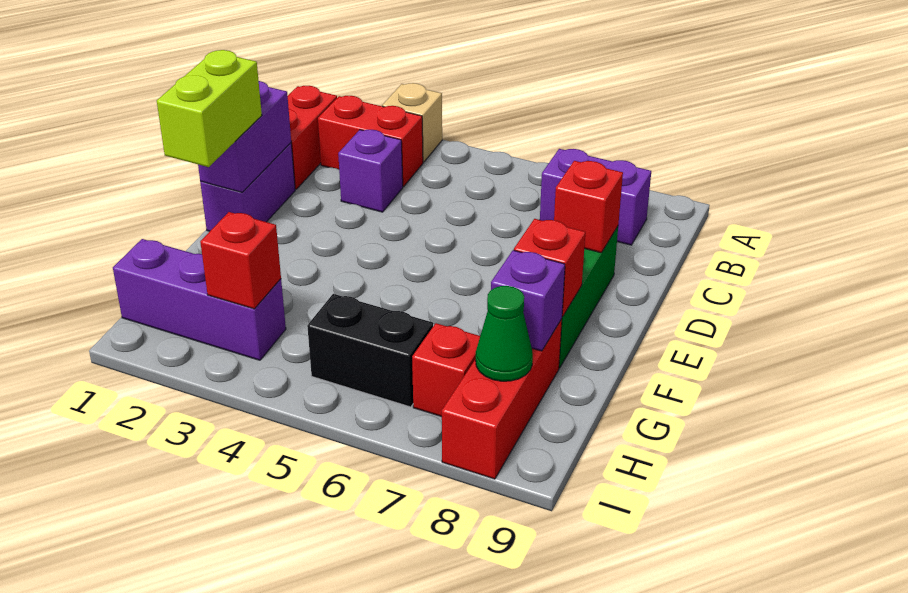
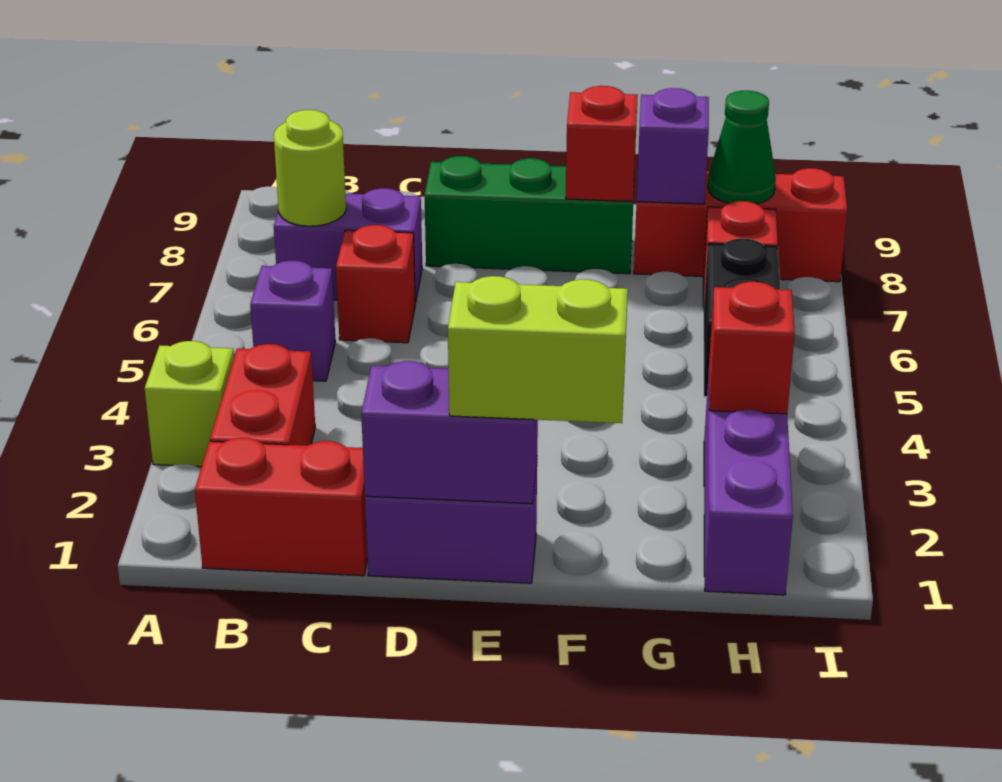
tan brick A3 level 1 -> lime brick A3 level 1
purple brick B7:B8 level 1 -> purple brick B7:C7 level 1
none -> lime round brick B7 level 2
purple brick C3 level 1 -> purple brick B5 level 1
red brick D8 level 2 -> red brick C6 level 1

